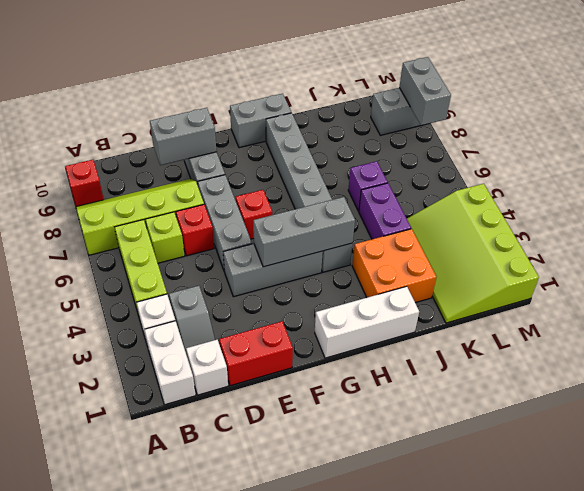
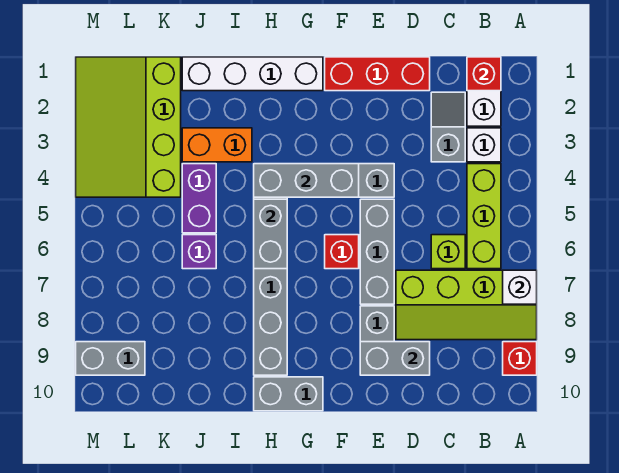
white brick C1 level 1 -> white brick A7 level 2
red brick D1:E1 level 1 -> red brick D1:F1 level 1
red brick D6 level 1 -> red brick B1 level 2
white brick G1:I1 level 1 -> white brick G1:J1 level 1
orange brick I2:J3 level 1 -> orange brick I3:J3 level 1
lime slope K1:M4 level 1 top M -> lime slope K1:M4 level 1 top K
grey brick M8:M9 level 2 -> grey brick H5:H6 level 2

